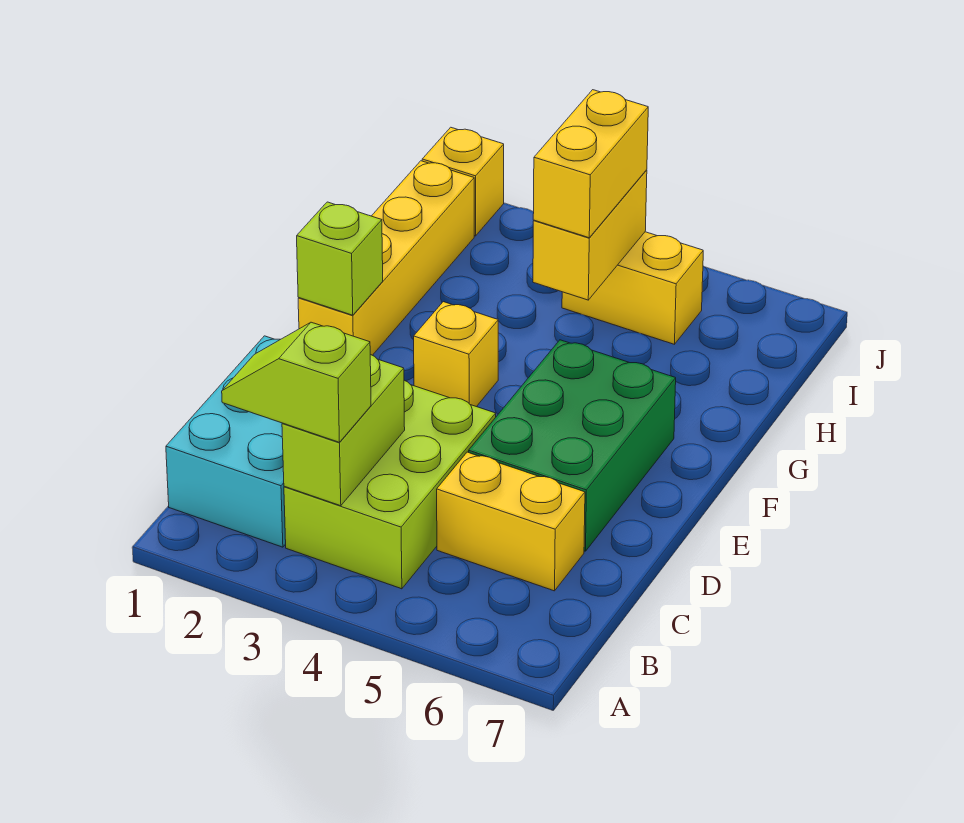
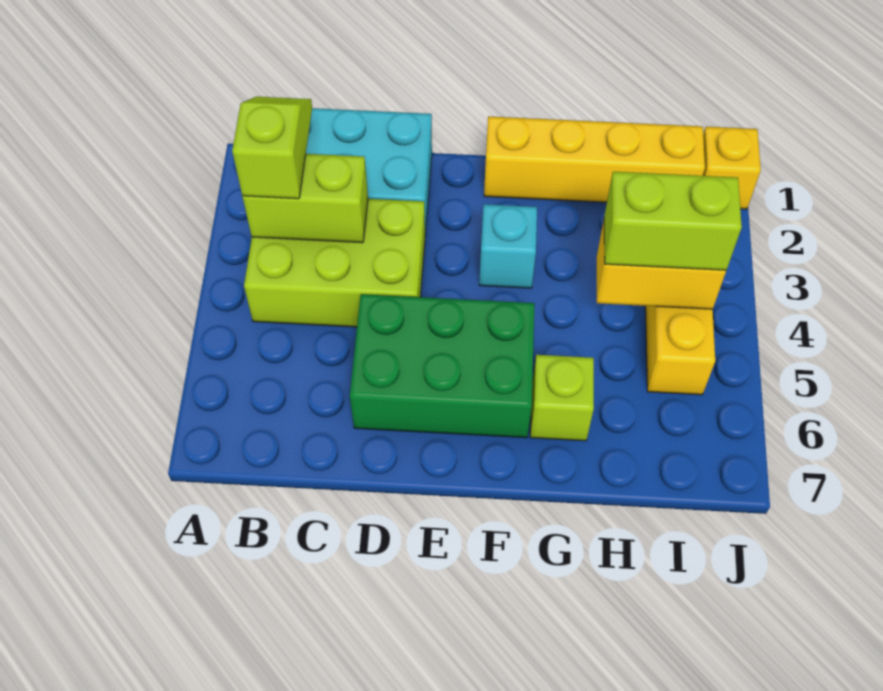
yellow brick C5:C6 level 1 -> none
lime brick F1 level 2 -> lime brick G6 level 1
yellow brick F3 level 1 -> cyan brick F3 level 1
yellow brick H4:I4 level 3 -> lime brick H4:I4 level 3

